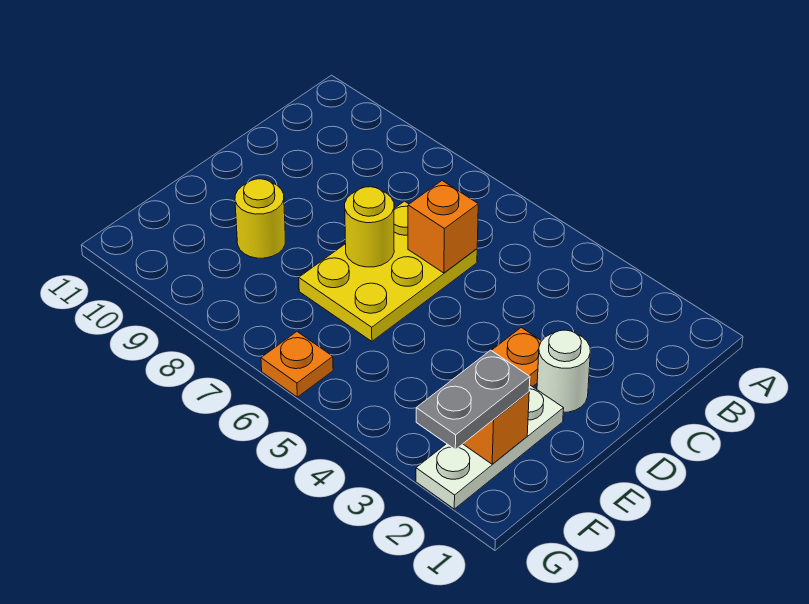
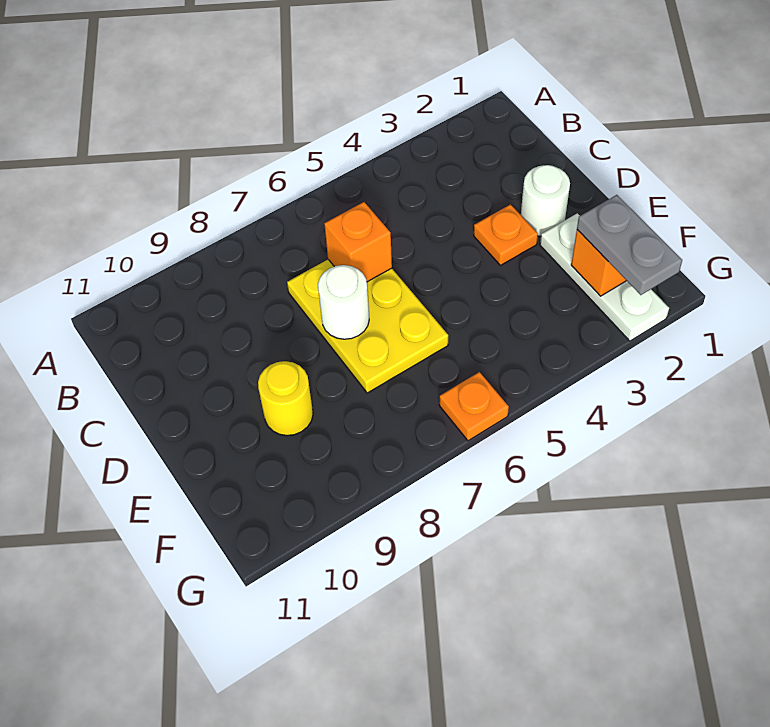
yellow round brick D7 level 2 -> white round brick D7 level 2

